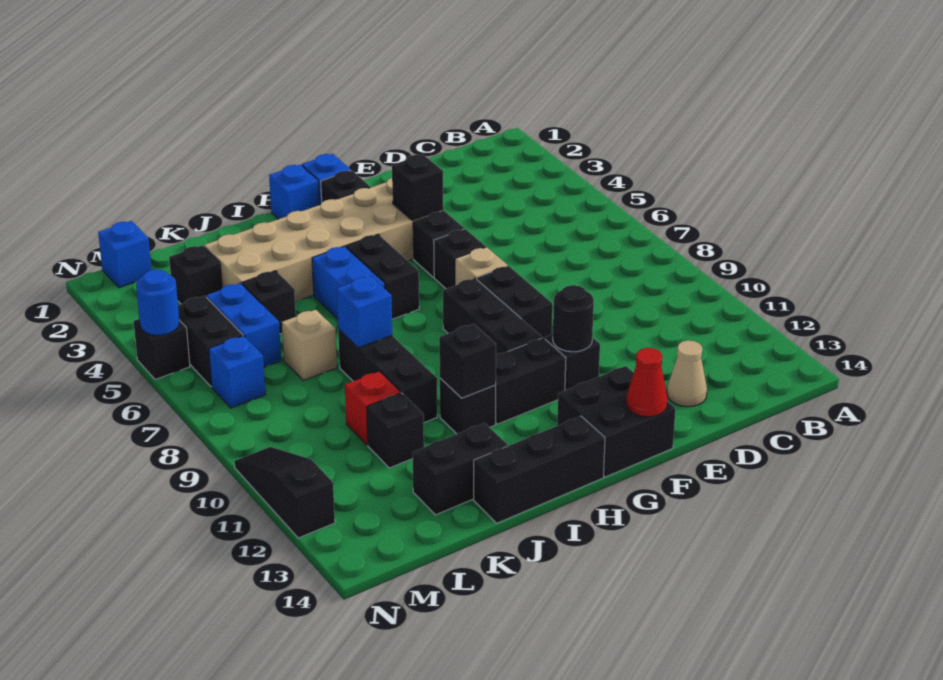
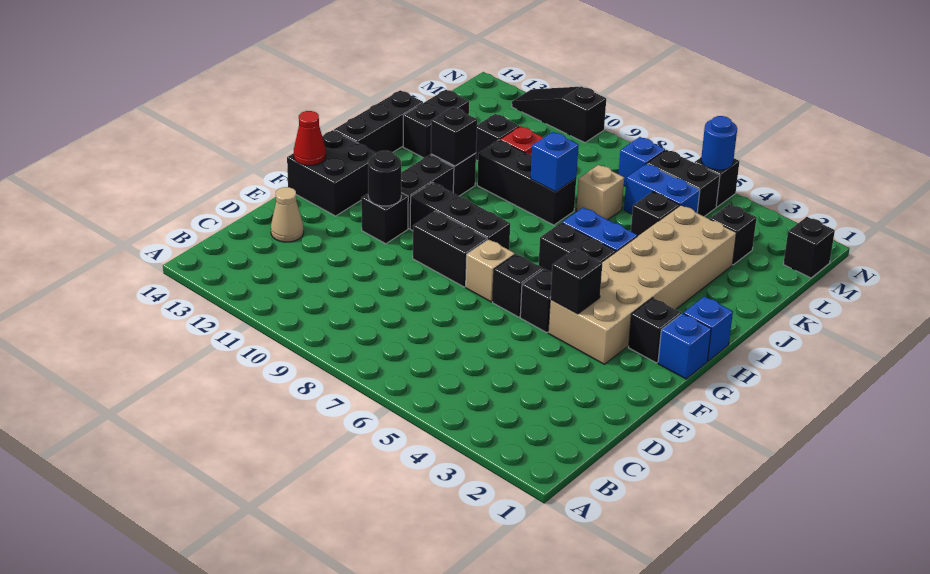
blue brick M1 level 1 -> black brick M1 level 1
black slope N10:N12 level 1 top 12 -> black slope N10:N12 level 1 top 10

